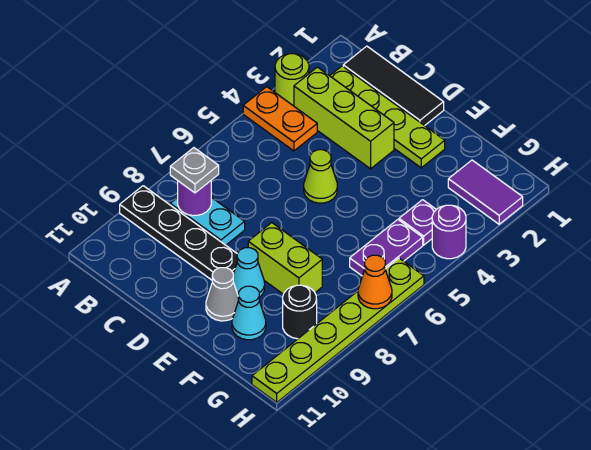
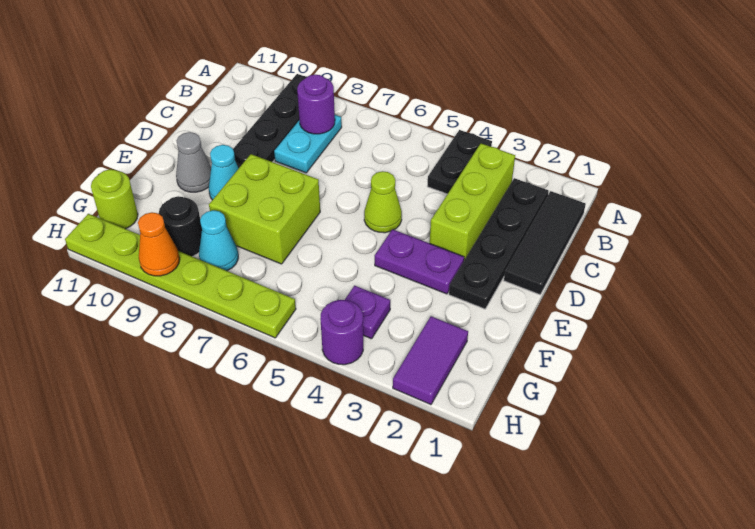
lime round brick A3 level 1 -> lime round brick G11 level 1
orange plate A4:B4 level 1 -> black plate A4:B4 level 1
lime plate B2:E2 level 1 -> black plate B2:E2 level 1
grey plate B8 level 3 -> none
lime brick E8:F8 level 1 -> lime brick E7:F8 level 1
cyan cone F10 level 1 -> cyan cone G8 level 1
purple plate G5:G6 level 1 -> purple plate E3:E4 level 1
orange cone H7 level 2 -> orange cone H9 level 2

